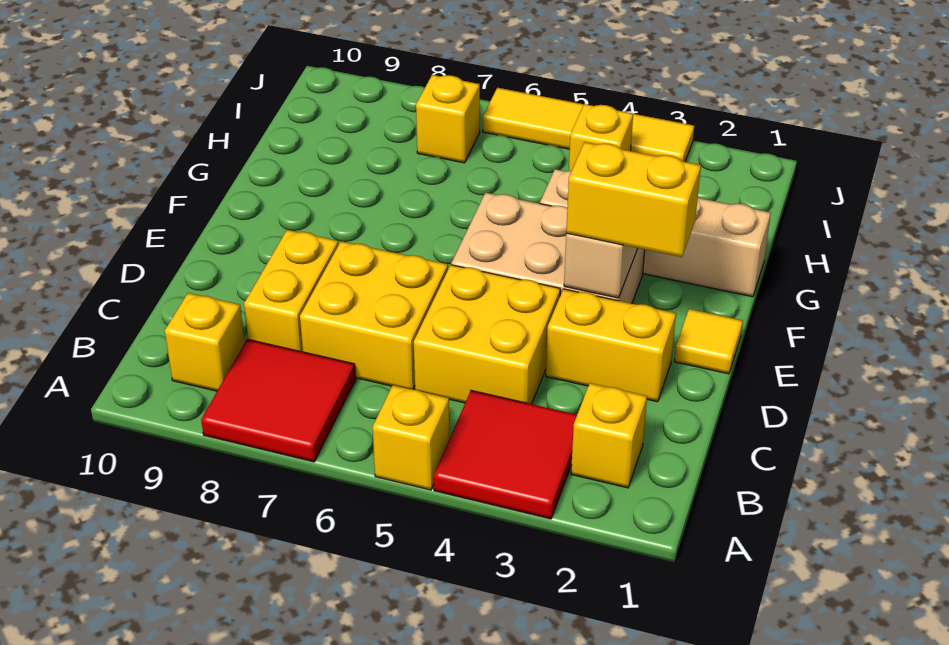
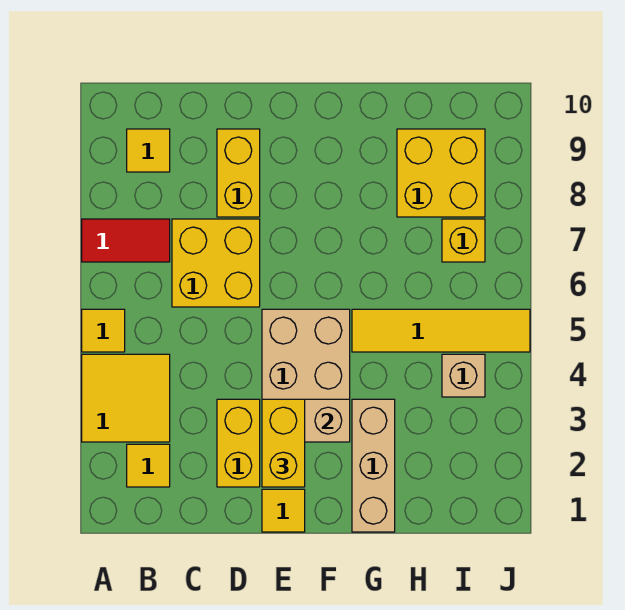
red tile A3:B4 level 1 -> yellow tile A3:B4 level 1
yellow brick A5 level 1 -> yellow tile A5 level 1
red tile A7:B8 level 1 -> red tile A7:B7 level 1
yellow brick B2 level 1 -> yellow tile B2 level 1
yellow brick B9 level 1 -> yellow tile B9 level 1
yellow brick C4:D5 level 1 -> yellow brick H8:I9 level 1
yellow brick C8:D8 level 1 -> yellow brick D8:D9 level 1
tan brick G1:G4 level 1 -> tan brick G1:G3 level 1
yellow brick I4 level 1 -> tan brick I4 level 1
yellow tile J3:J6 level 1 -> yellow tile G5:J5 level 1

